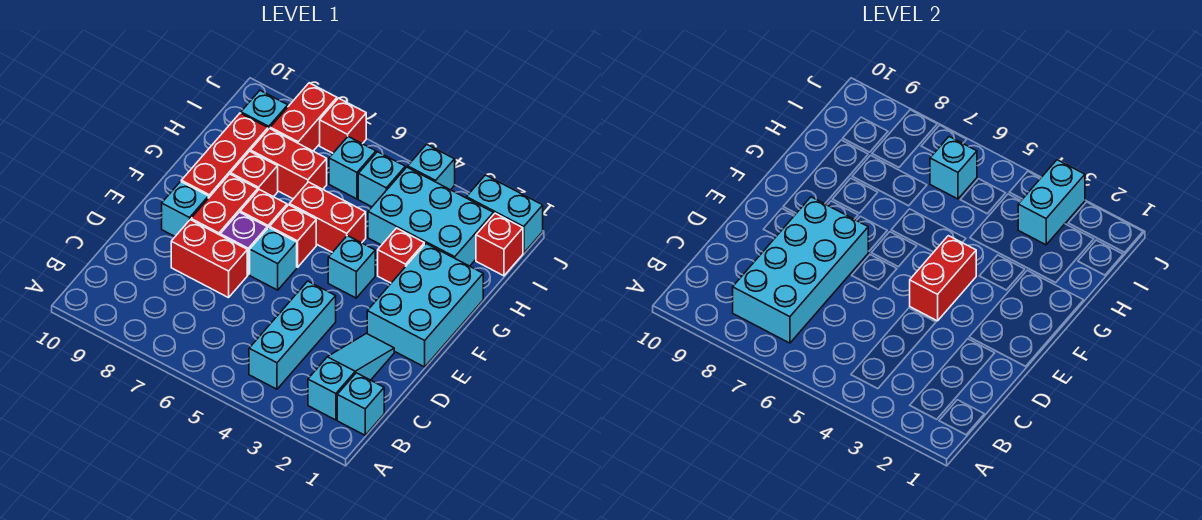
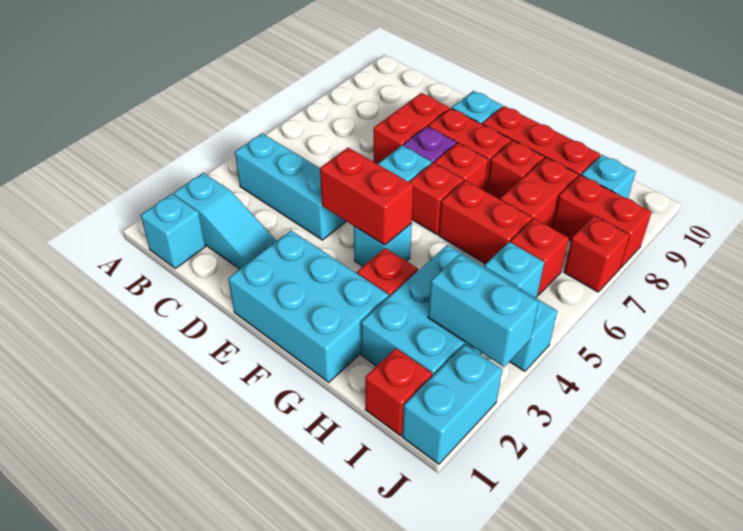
cyan brick B7:E8 level 2 -> none
red brick G5:G6 level 1 -> red brick G6:H6 level 1
cyan brick I6 level 1 -> red brick I6 level 1
cyan brick I6 level 2 -> none

